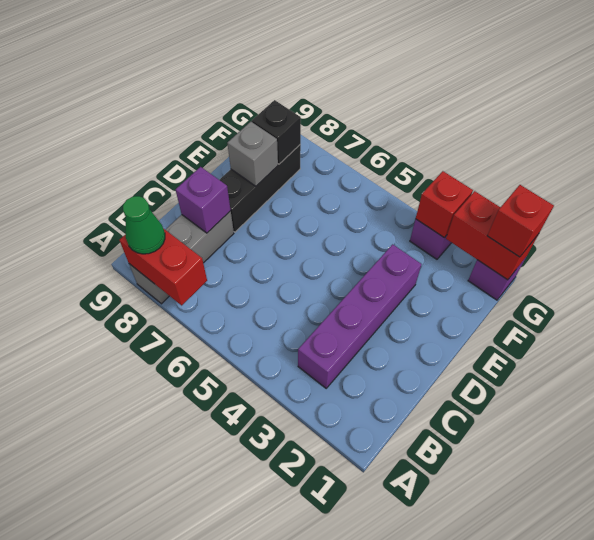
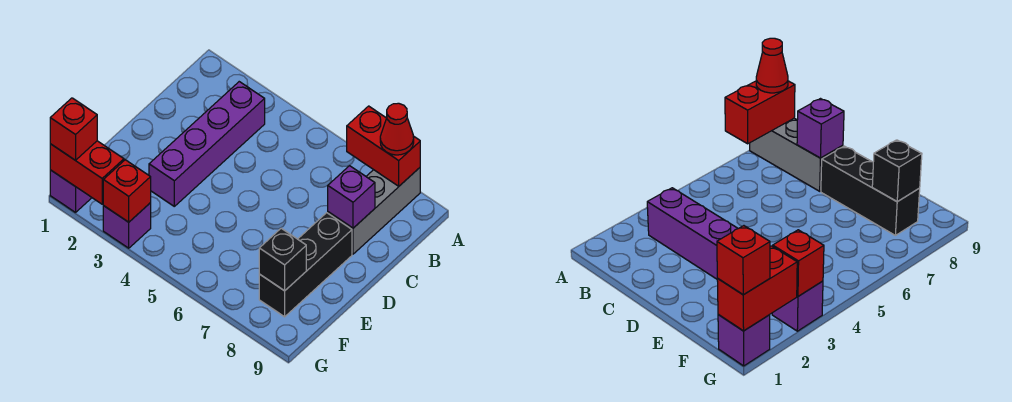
green cone A8 level 3 -> red cone A8 level 3
grey brick E8 level 2 -> none

